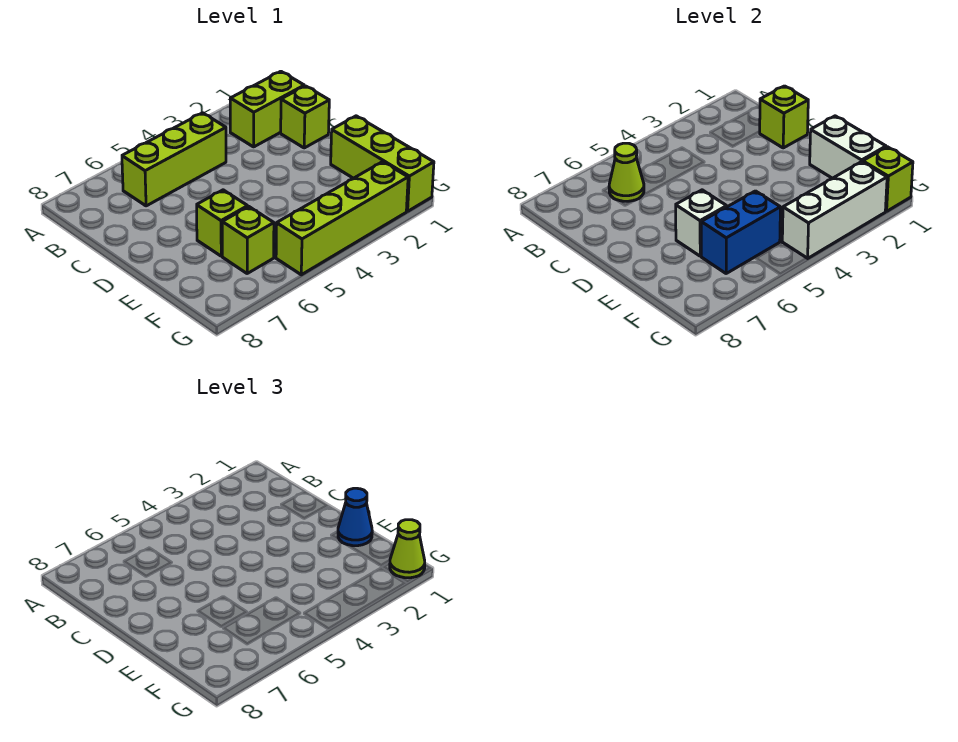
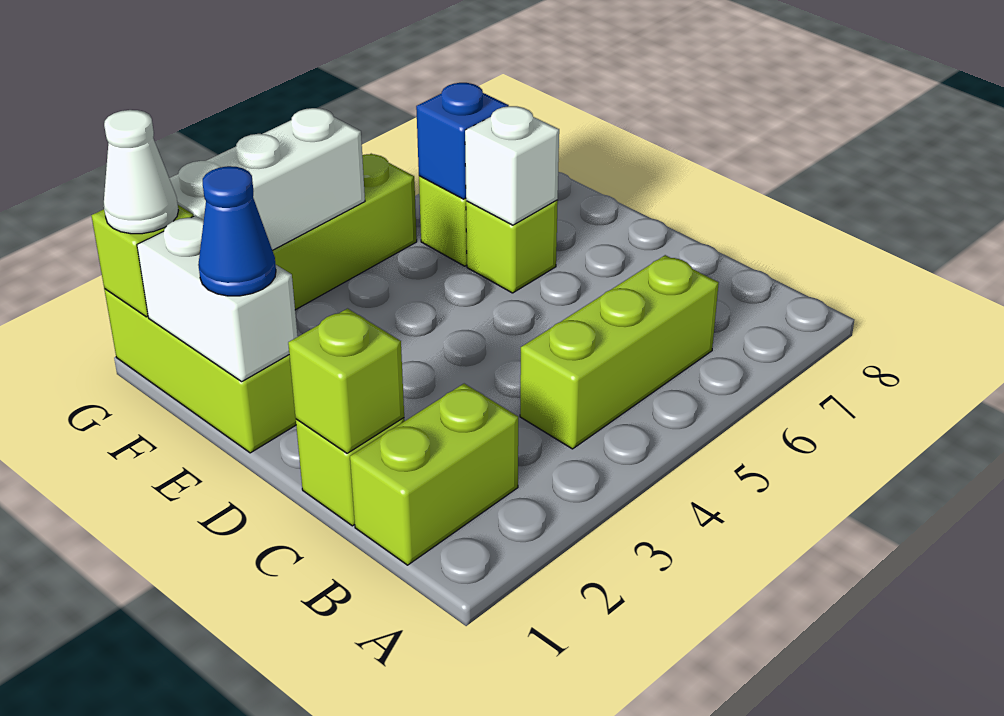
lime cone B6 level 2 -> none
blue brick F5:F6 level 2 -> blue brick F6 level 2
lime cone G1 level 3 -> white cone G1 level 3

